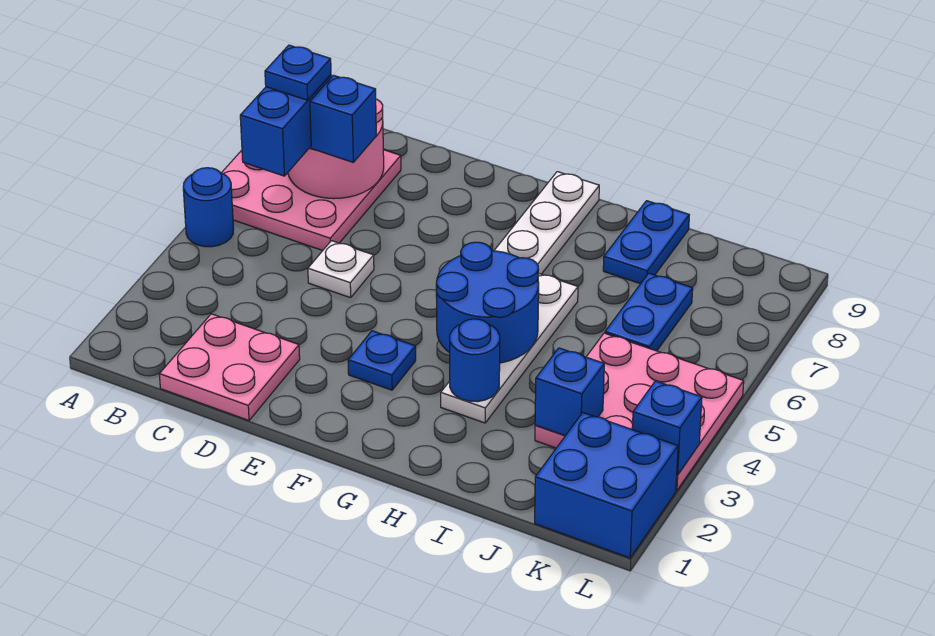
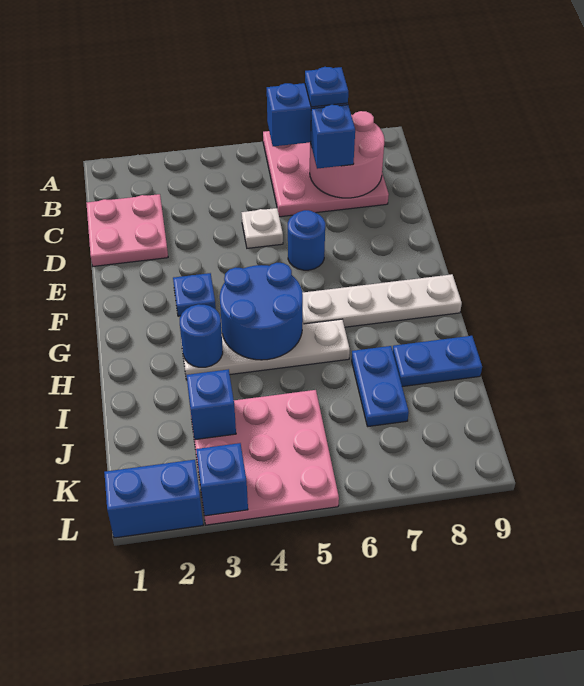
blue round brick A5 level 1 -> blue round brick E6 level 1
blue plate J6:J7 level 1 -> blue plate I7:J7 level 1
blue brick K1:L2 level 1 -> blue brick L1:L2 level 1

